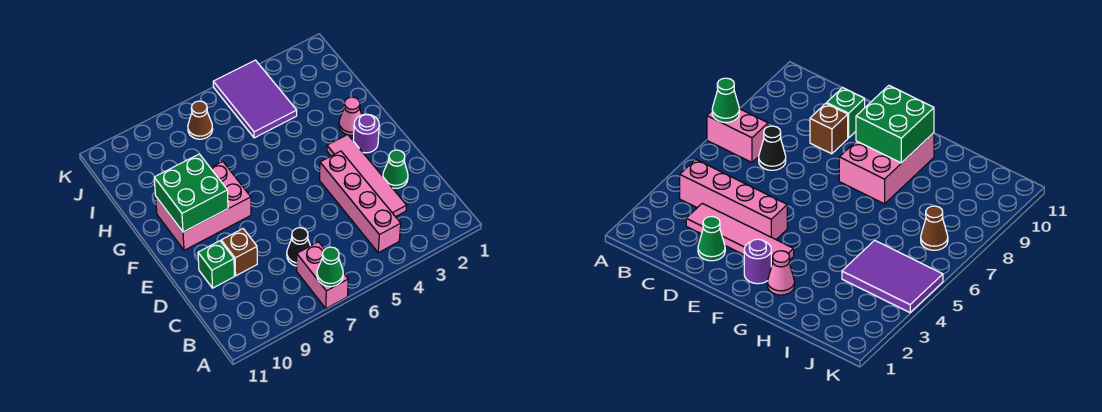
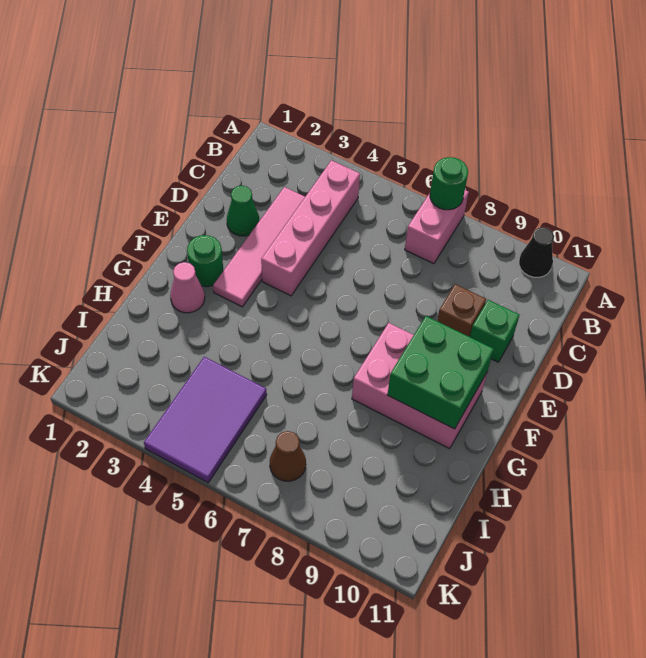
green cone A7 level 2 -> green round brick A7 level 2
black cone C7 level 1 -> black cone A10 level 1
purple round brick F2 level 1 -> green round brick F2 level 1

